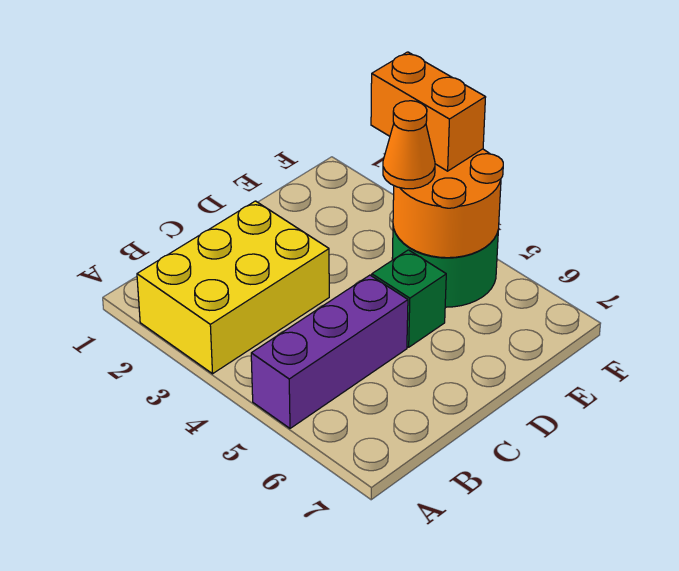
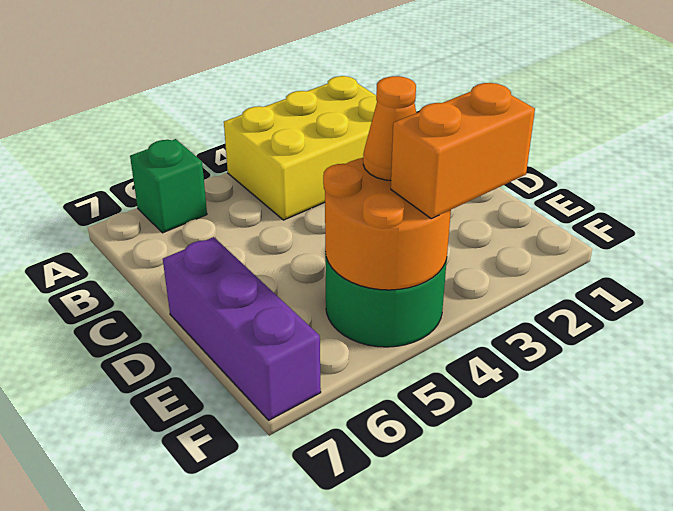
yellow brick A2:C3 level 1 -> yellow brick A2:B4 level 1
purple brick A5:C5 level 1 -> purple brick D7:F7 level 1
green brick D5 level 1 -> green brick A6 level 1

